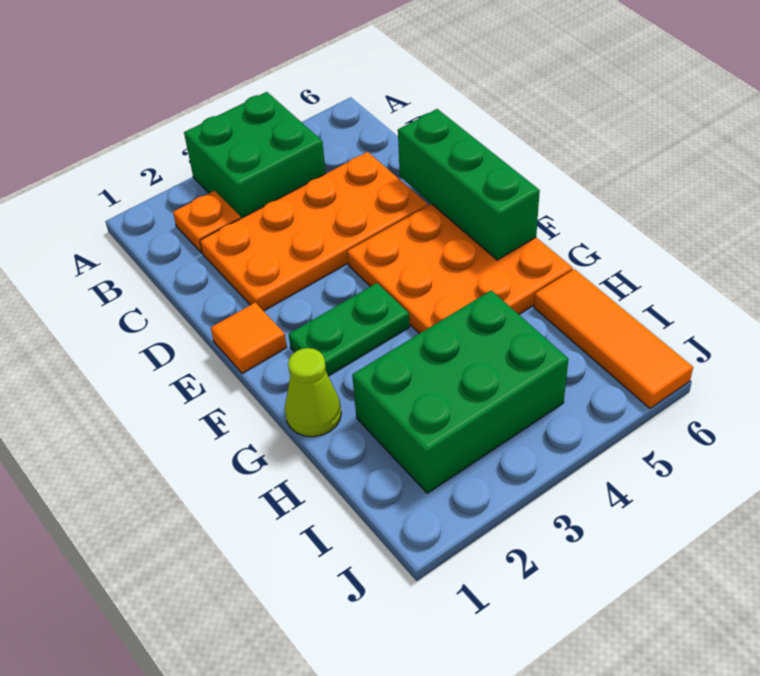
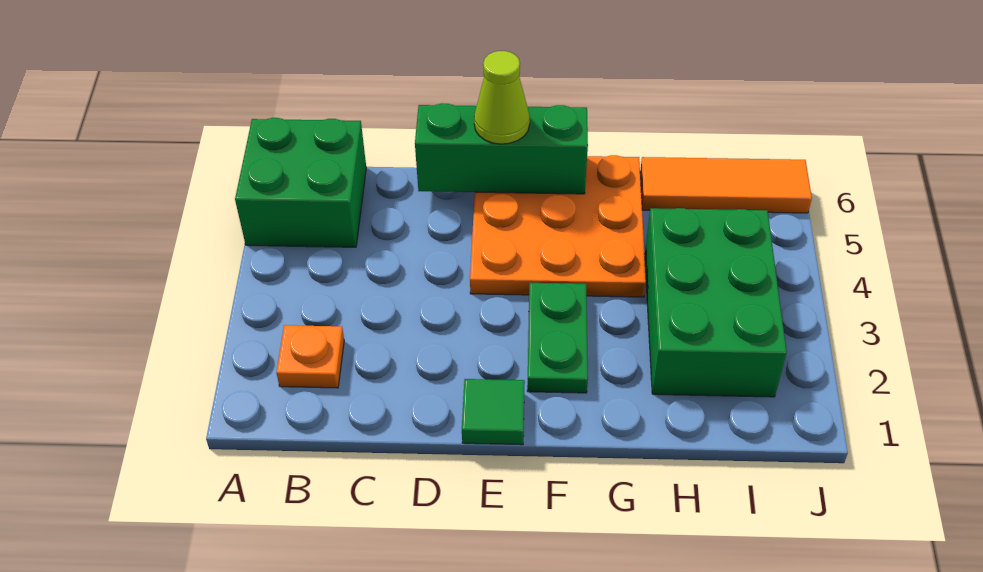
green brick A3:B4 level 1 -> green brick A5:B6 level 1
orange plate C2:D5 level 1 -> none
orange tile E1 level 1 -> green tile E1 level 1
lime cone G1 level 1 -> lime cone E6 level 3

